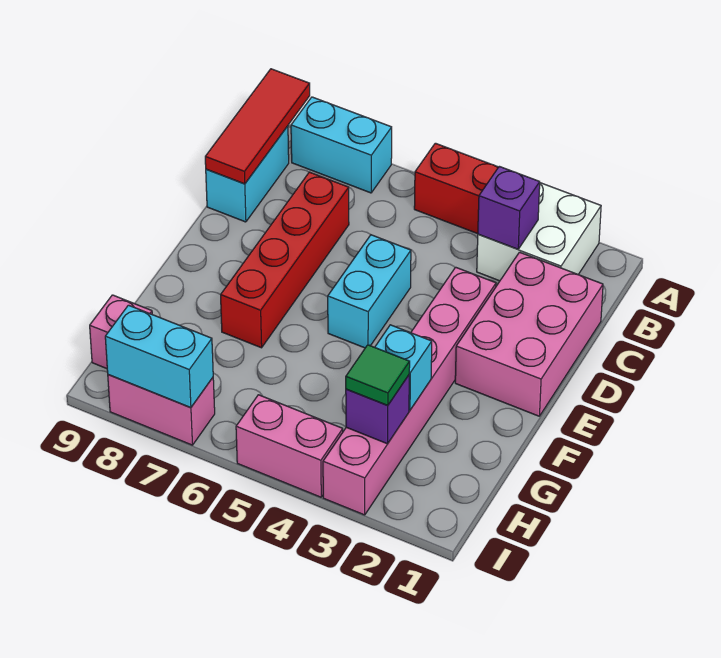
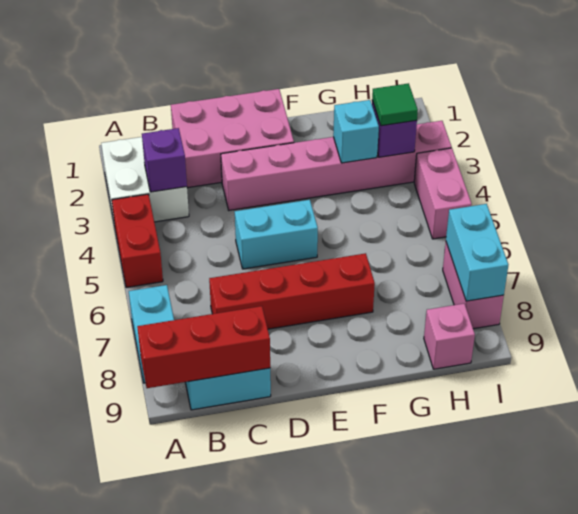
red tile A9:C9 level 2 -> red brick A9:C9 level 2

